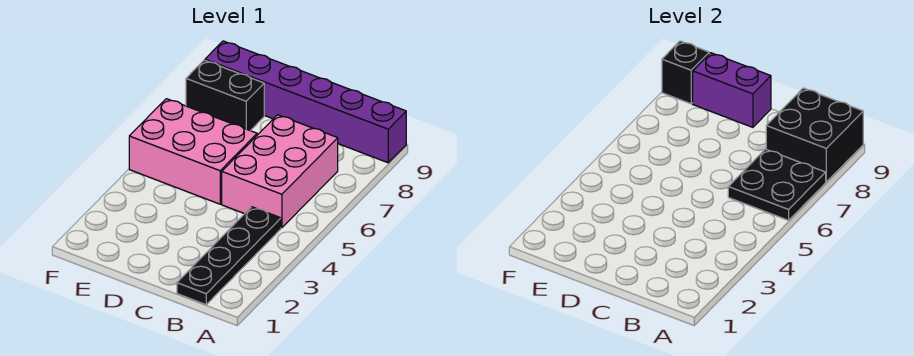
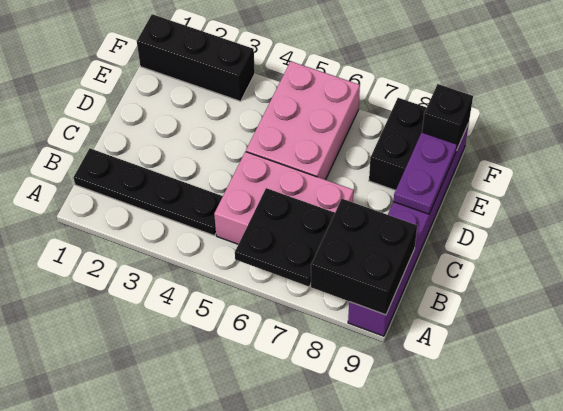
purple brick D9:E9 level 2 -> purple plate D9:E9 level 2
none -> black brick F1:F3 level 1

